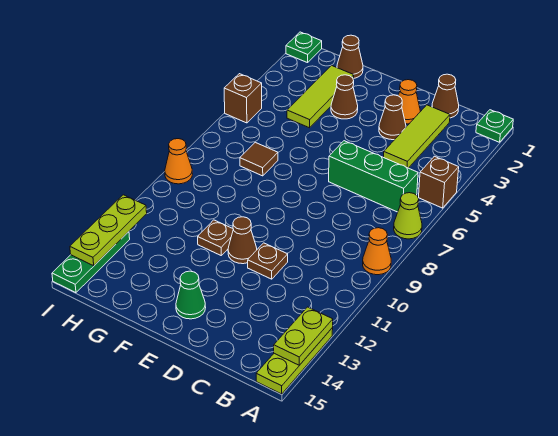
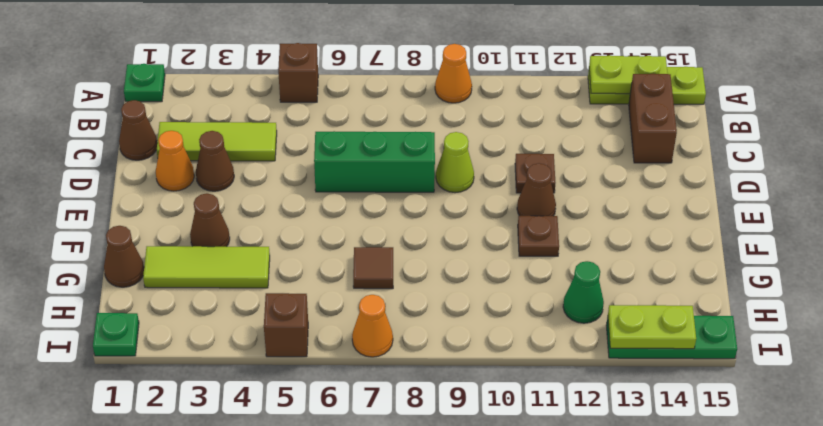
lime cone A7 level 1 -> lime cone D9 level 1
green brick B6:D6 level 1 -> green brick D6:D8 level 1
none -> brown brick B14:C14 level 1
green cone E14 level 1 -> green cone H12 level 1
orange cone I9 level 1 -> orange cone I7 level 1
lime plate I12:I14 level 2 -> lime plate I13:I14 level 2

